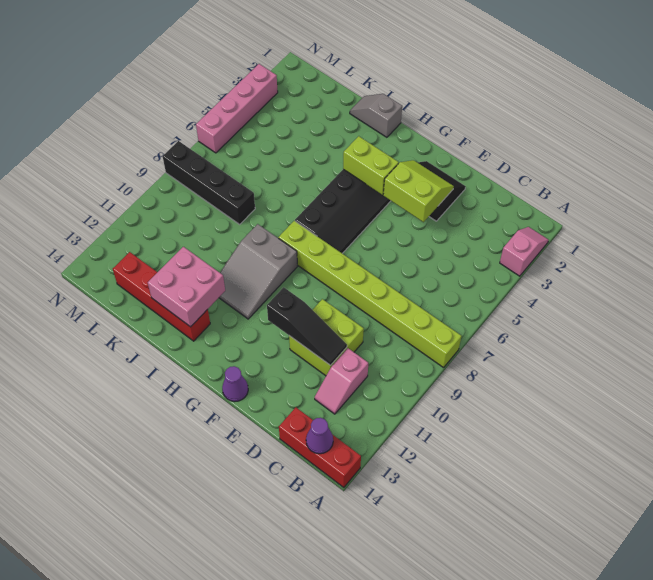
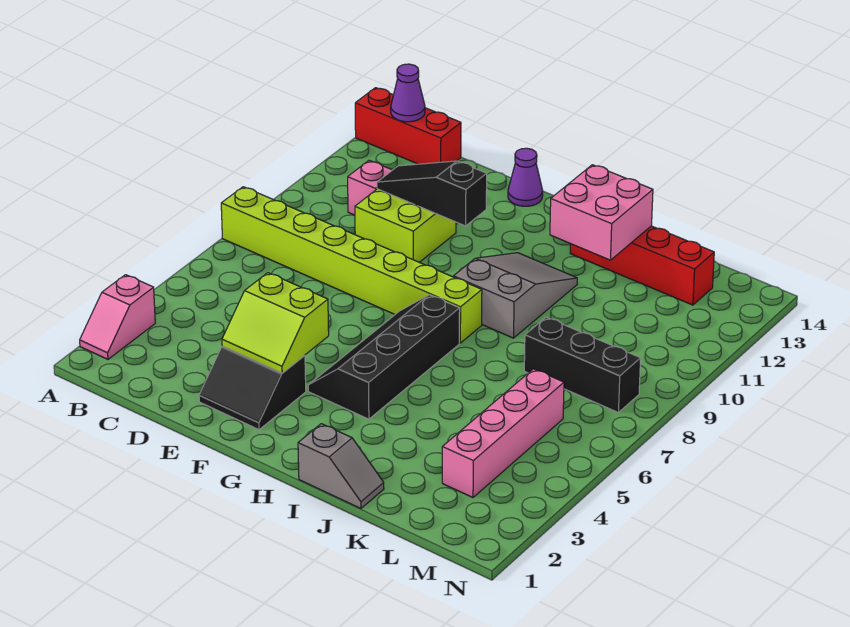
lime brick G4:H4 level 2 -> none
black brick K8:N8 level 1 -> black brick K8:M8 level 1
pink brick N3:N6 level 1 -> pink brick L3:L6 level 1

